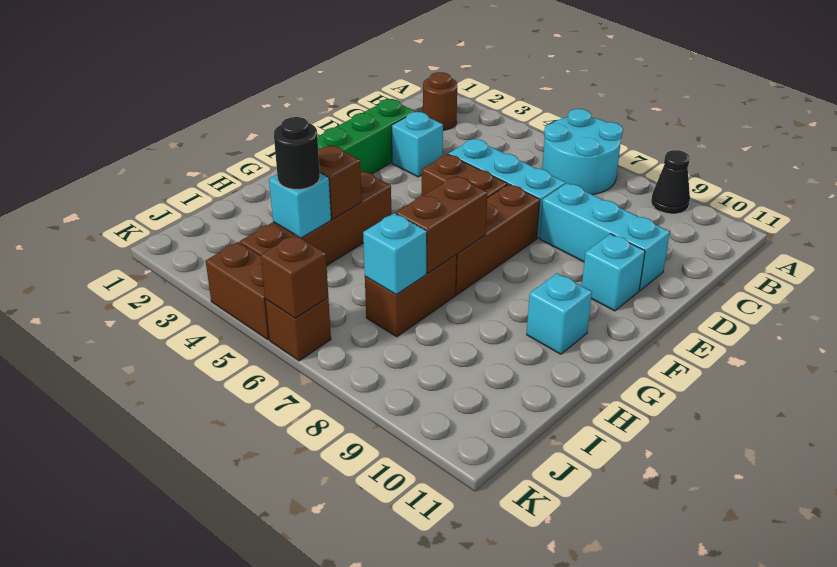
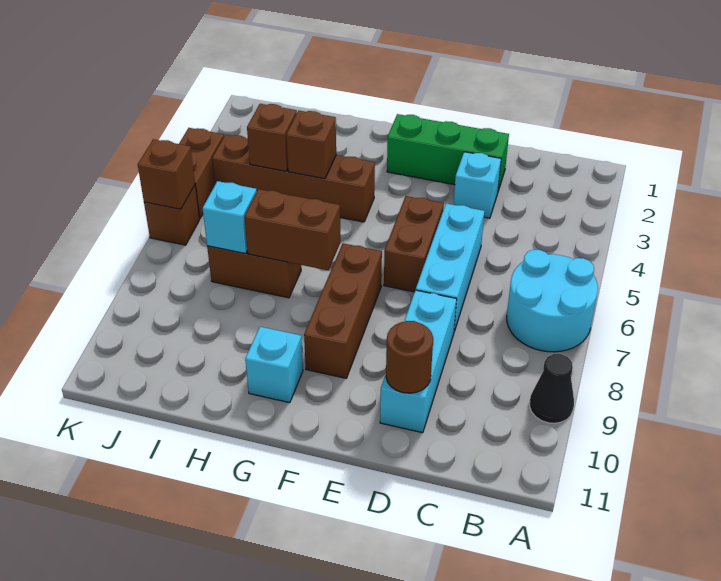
brown round brick B2 level 1 -> brown round brick D10 level 2
brown brick E7:G7 level 1 -> brown brick F7:F9 level 1
cyan brick E10 level 1 -> none
cyan brick I4 level 2 -> brown brick I4 level 2
black round brick I4 level 3 -> none

